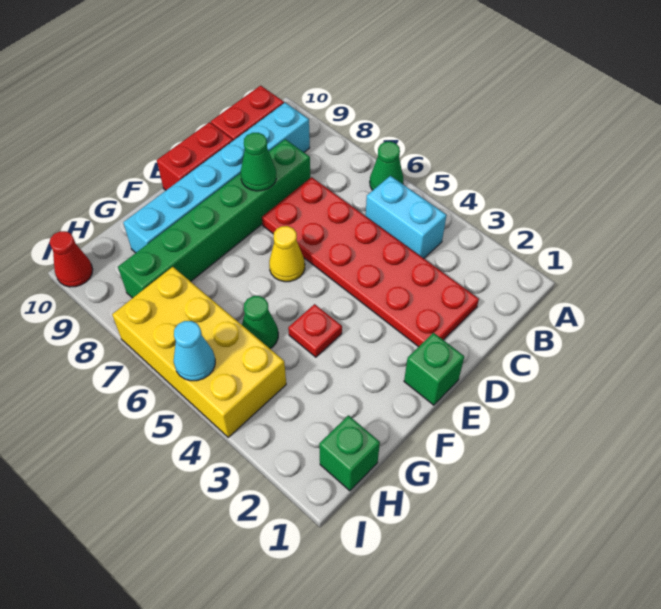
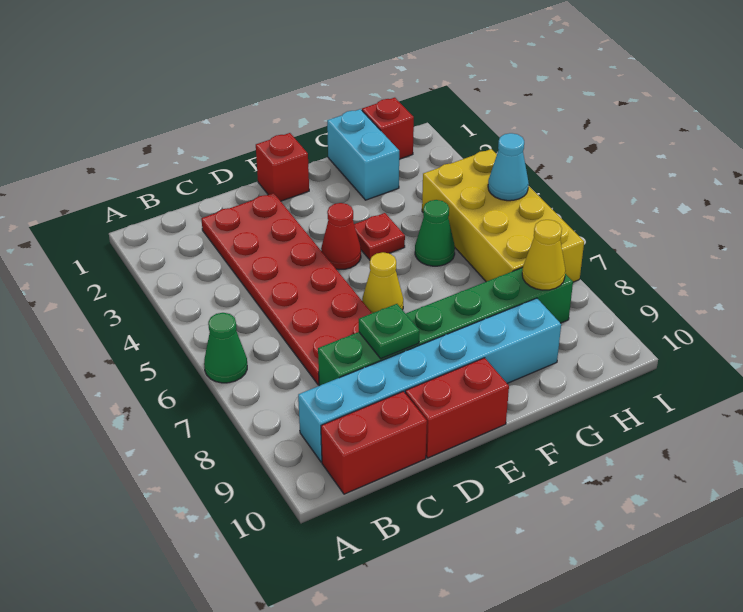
cyan brick B4:B5 level 1 -> cyan brick G1:G2 level 1
green cone D8 level 2 -> green plate D8 level 2
green brick E1 level 1 -> red brick E1 level 1
green brick H1 level 1 -> red brick H1 level 1
none -> yellow cone H8 level 2
red cone I10 level 1 -> red cone E4 level 1

